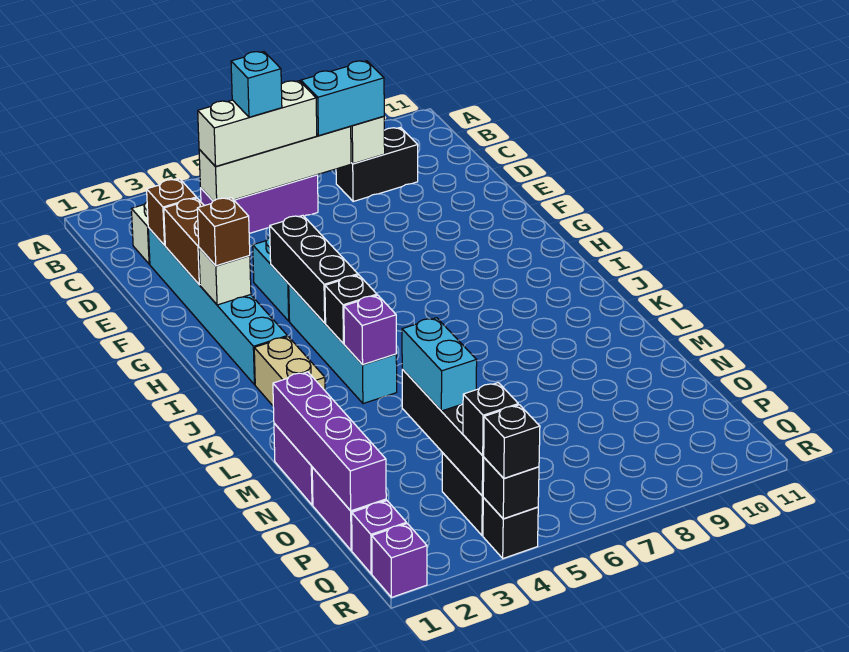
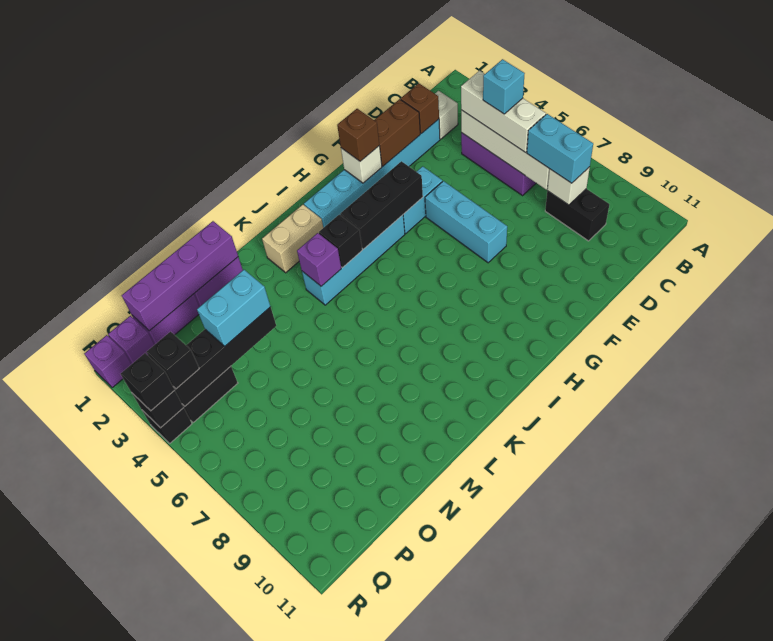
none -> cyan brick F5:F7 level 1

